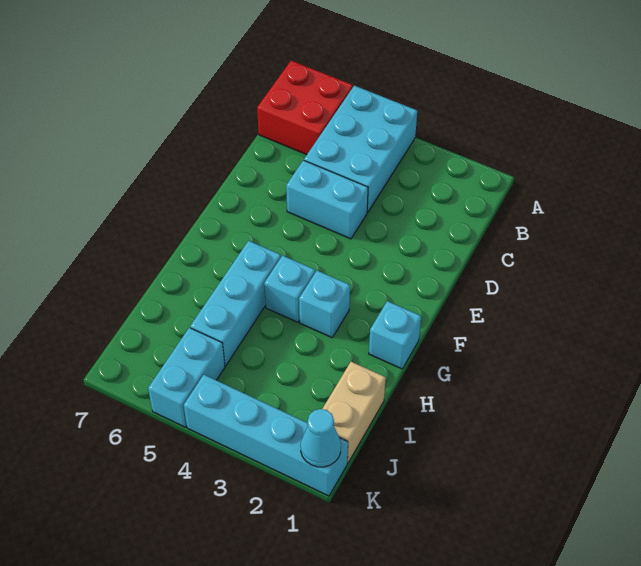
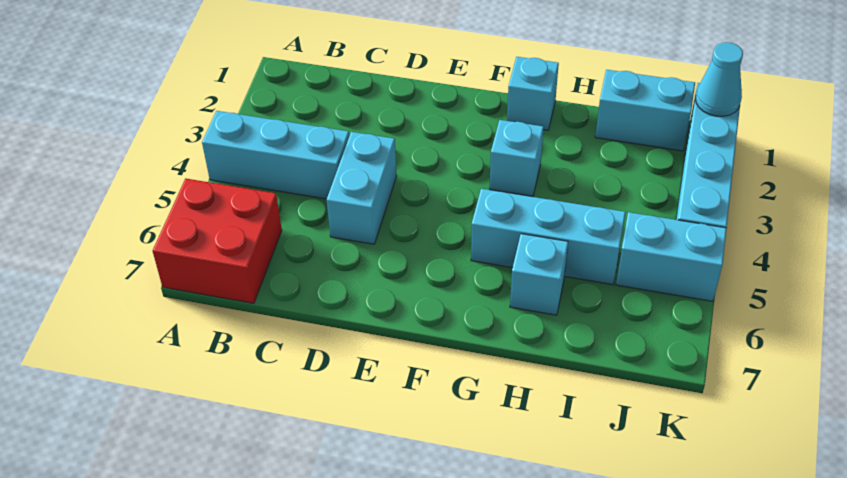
cyan brick A4:C5 level 1 -> cyan brick A4:C4 level 1
cyan brick G4 level 1 -> cyan brick H6 level 1
tan brick I1:J1 level 1 -> cyan brick I1:J1 level 1

